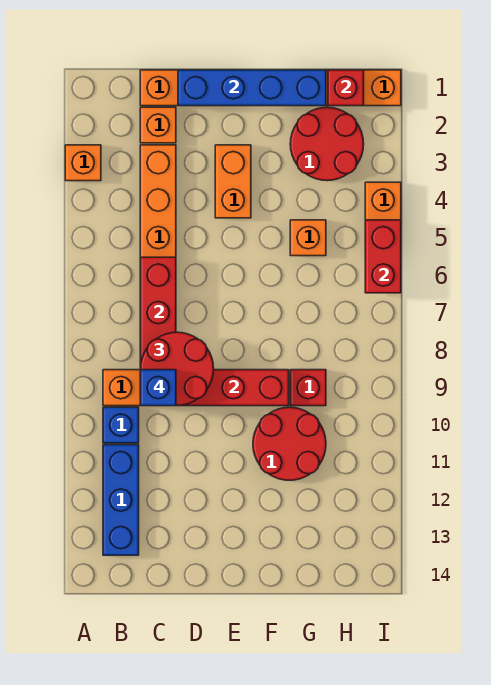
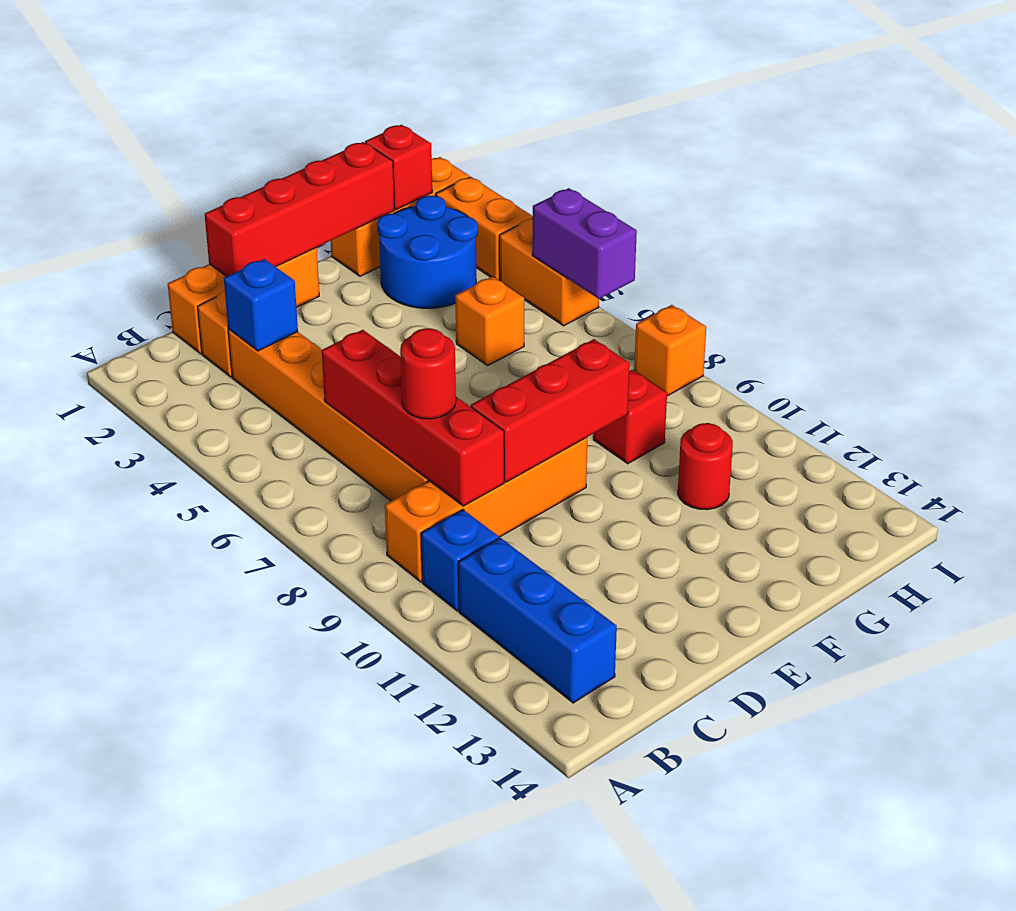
orange brick A3 level 1 -> orange brick I8 level 1
red round brick C8:D9 level 3 -> red round brick C8 level 3
blue brick C9 level 4 -> blue brick C3 level 2
blue brick D1:G1 level 2 -> red brick D1:G1 level 2
orange brick E3:E4 level 1 -> orange brick I2:I3 level 1
red round brick F10:G11 level 1 -> red round brick G11 level 1
red round brick G2:H3 level 1 -> blue round brick G2:H3 level 1
red brick I5:I6 level 2 -> purple brick I5:I6 level 2

